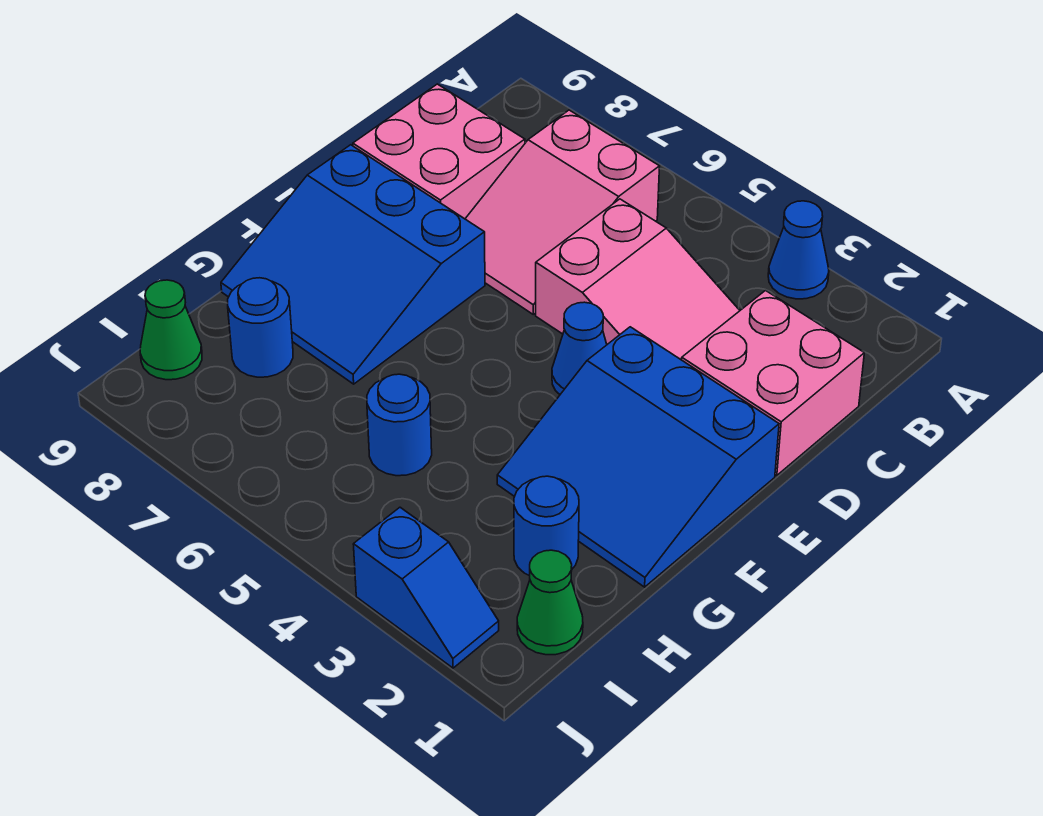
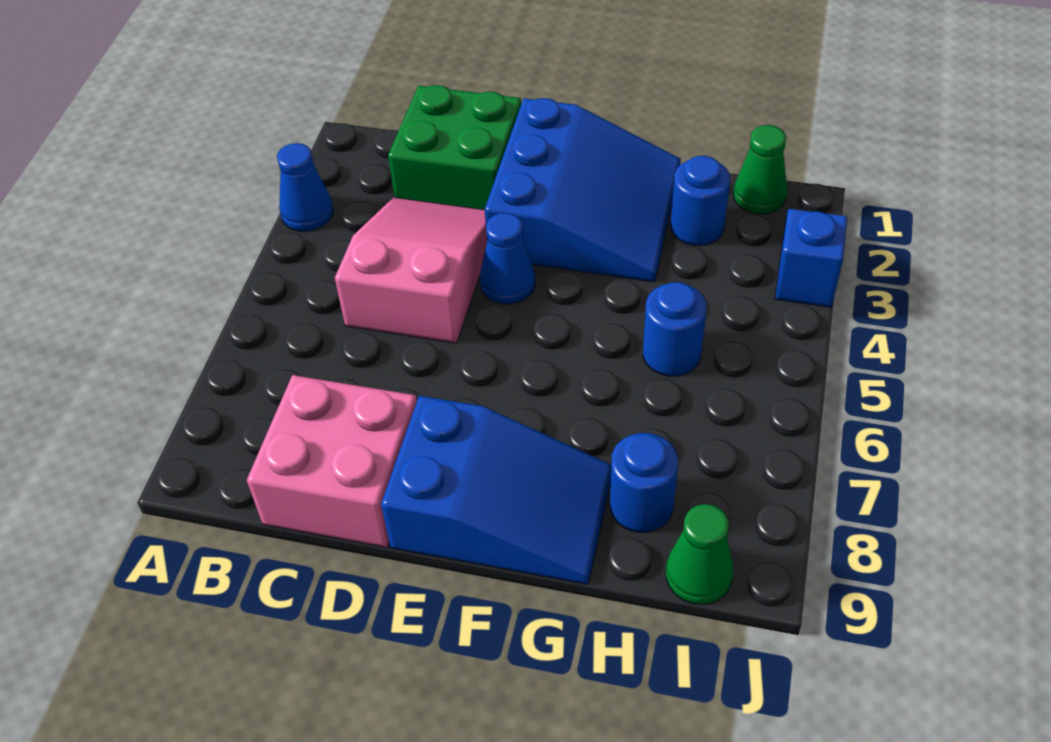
pink slope B6:D7 level 1 top B -> none
pink brick C1:D2 level 1 -> green brick C1:D2 level 1
blue slope E7:G9 level 1 top E -> blue slope E8:G9 level 1 top E

